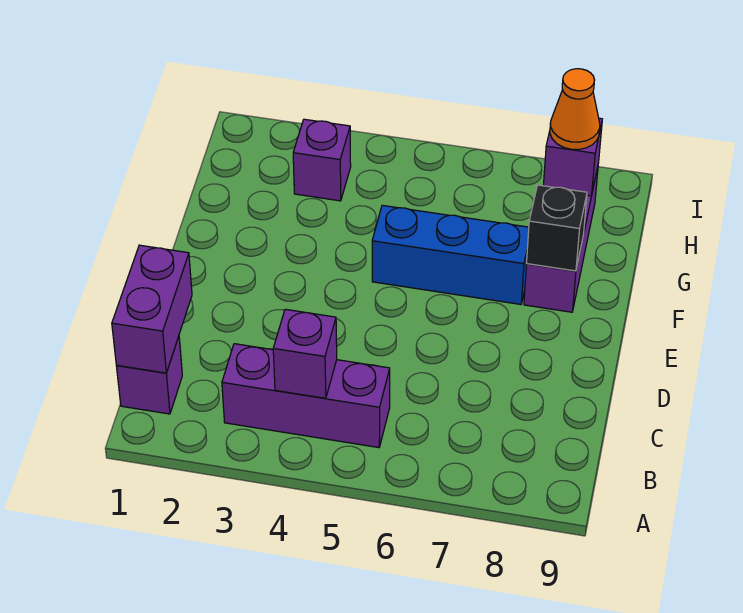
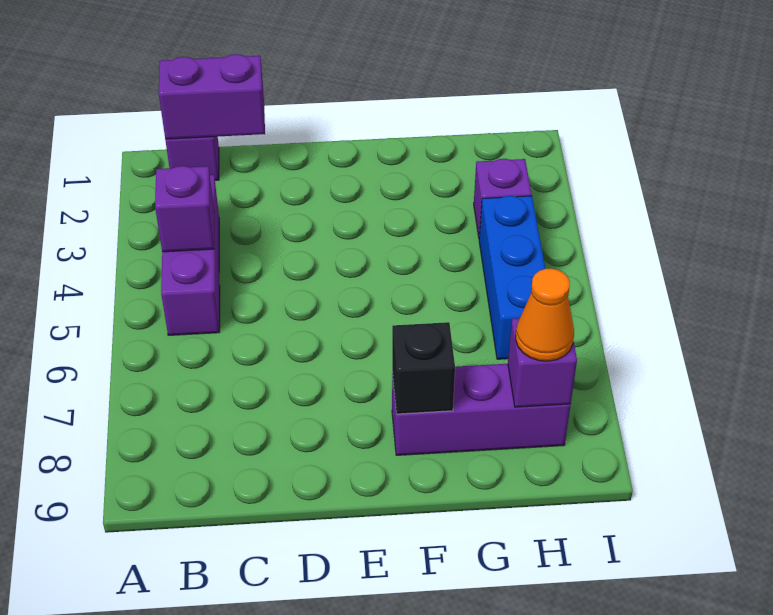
blue brick F5:F7 level 1 -> blue brick H4:H6 level 1

